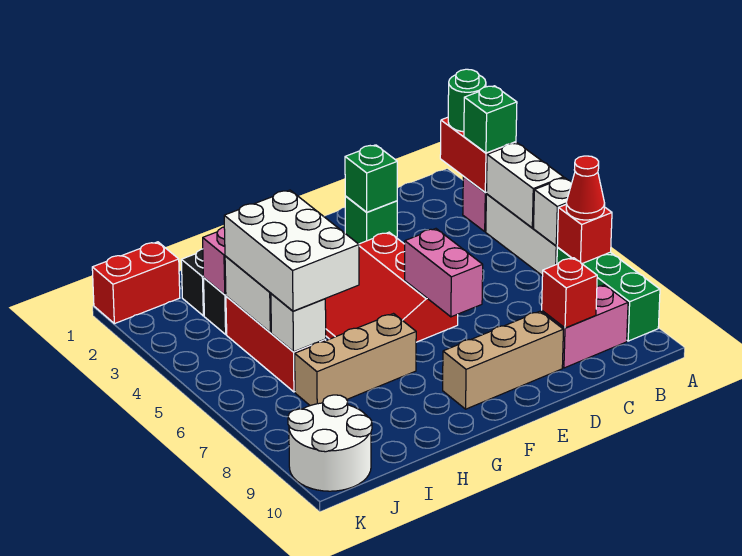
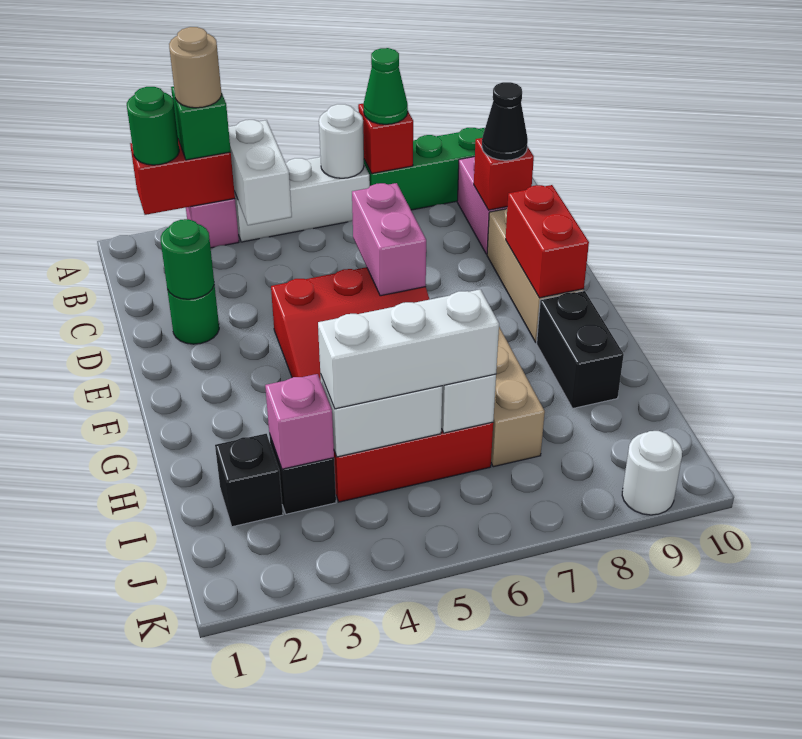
none -> tan round brick A3 level 4
white brick A4:A5 level 2 -> white brick A4:B4 level 2
white brick A6 level 2 -> white round brick A6 level 2
red cone A7 level 3 -> green cone A7 level 3
none -> black cone C9 level 3
green brick D2 level 1 -> green round brick D2 level 1
green brick D2 level 2 -> green round brick D2 level 2
pink brick E6:E7 level 2 -> pink brick D6:E6 level 2
none -> black brick G9:H9 level 1
white brick H4:I6 level 3 -> white brick I4:I6 level 3
red brick J1:K1 level 1 -> red brick E9:F9 level 2
white round brick J9:K10 level 1 -> white round brick K9 level 1

